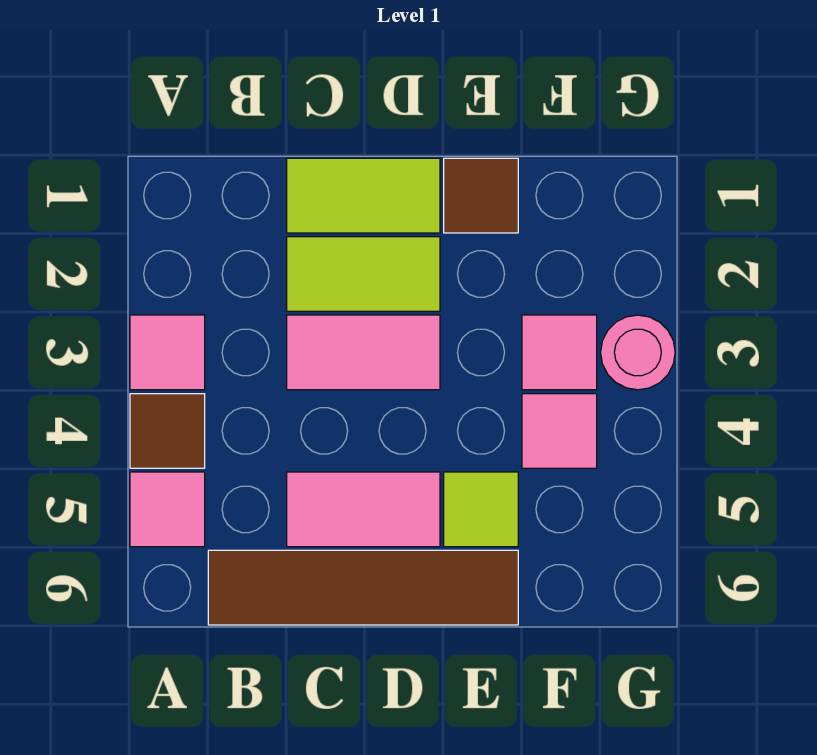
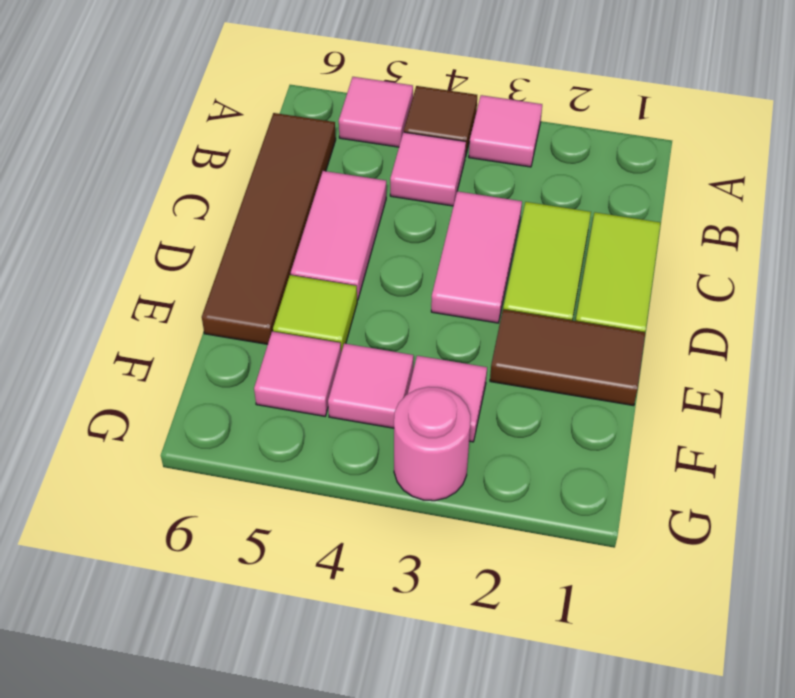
none -> pink tile B4 level 1
brown tile E1 level 1 -> brown tile E1:E2 level 1
none -> pink tile F5 level 1

